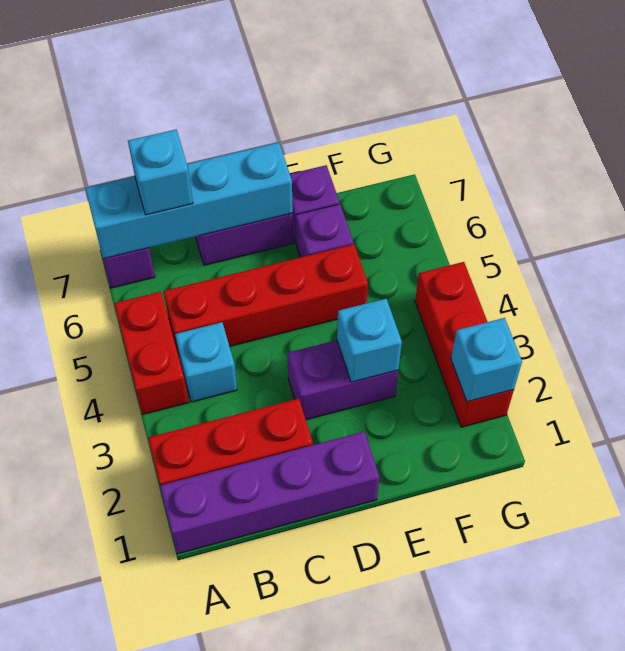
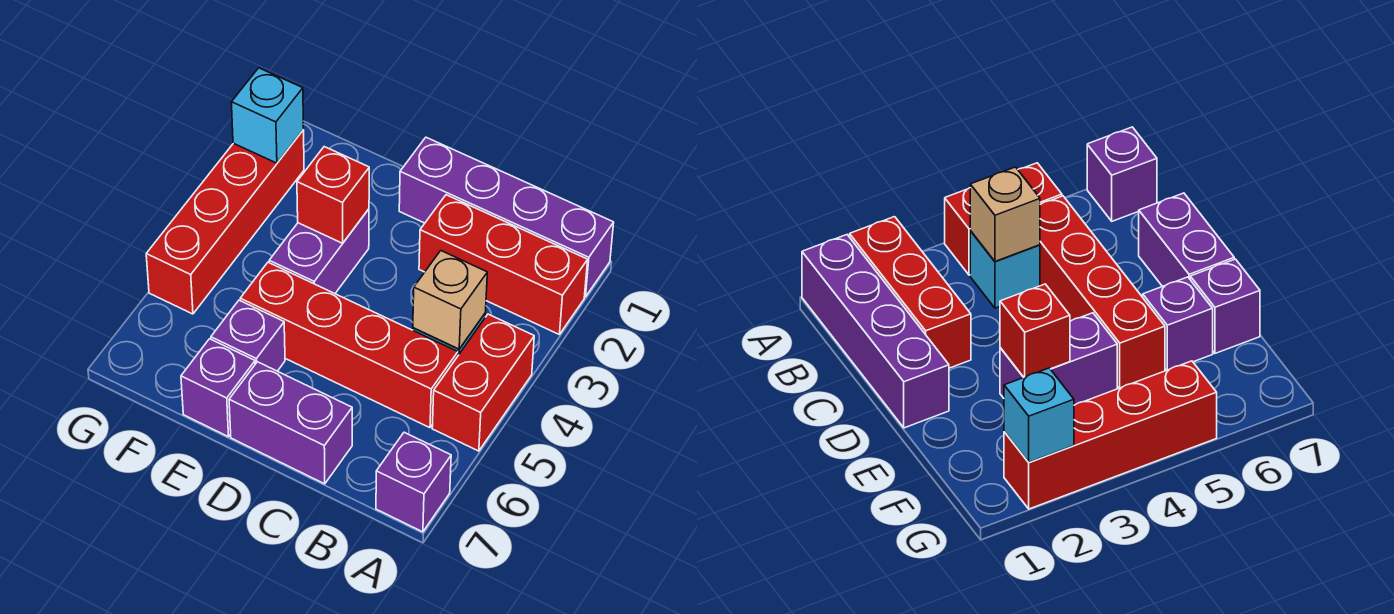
cyan brick A7:D7 level 2 -> none
none -> tan brick B4 level 2
cyan brick B7 level 3 -> none
purple brick D3:E3 level 1 -> purple brick E3:E4 level 1
cyan brick E3 level 2 -> red brick E3 level 2
red brick G2:G4 level 1 -> red brick G2:G5 level 1

